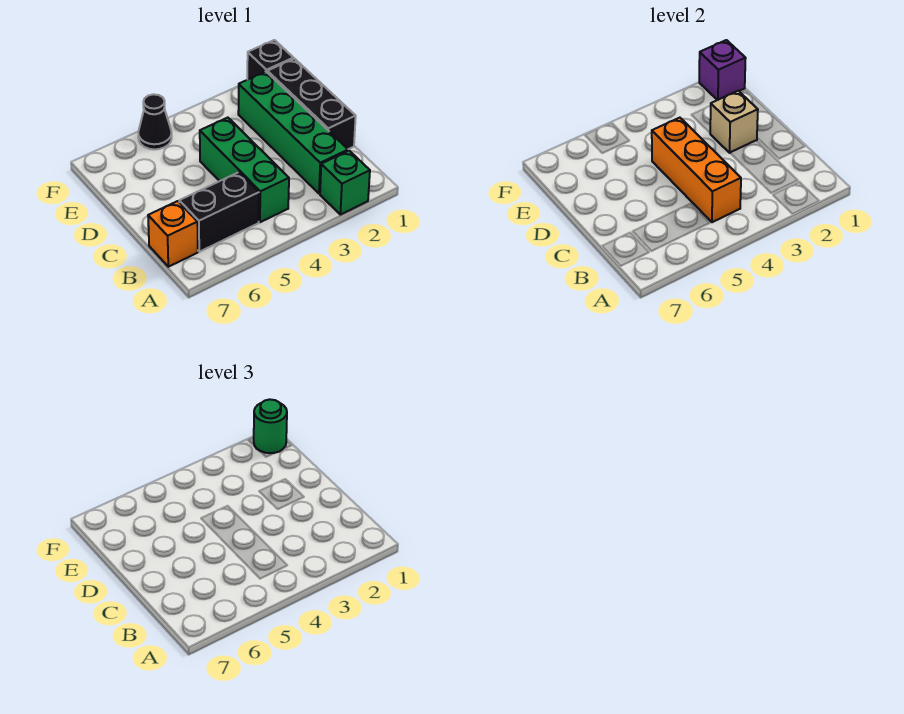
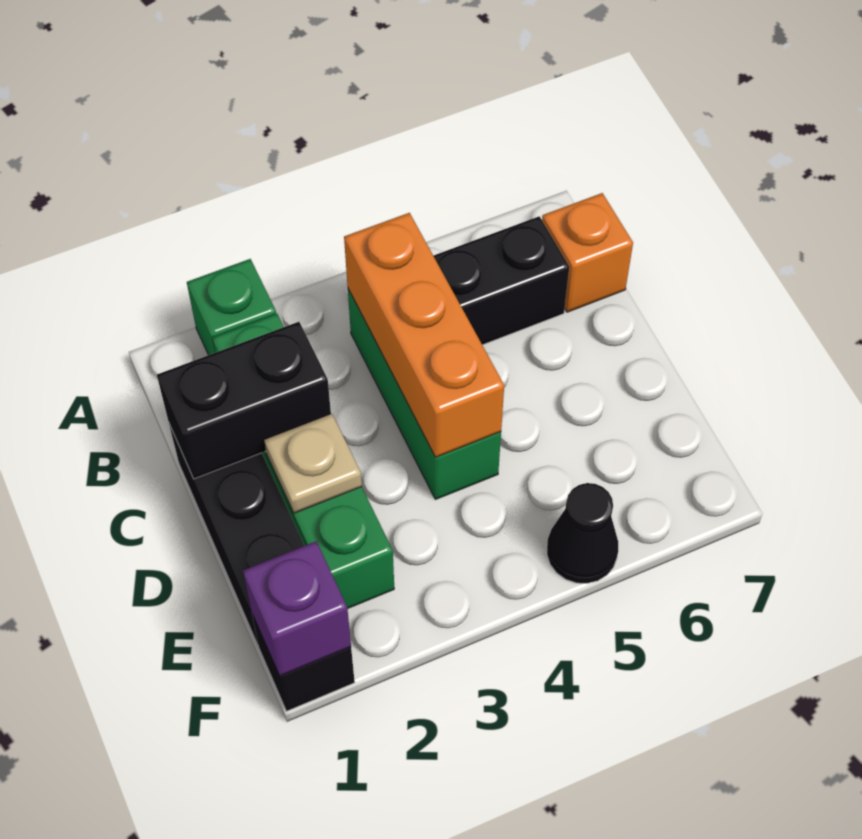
none -> black brick C1:C2 level 2
tan brick D2 level 2 -> tan plate D2 level 2
green round brick F1 level 3 -> none

